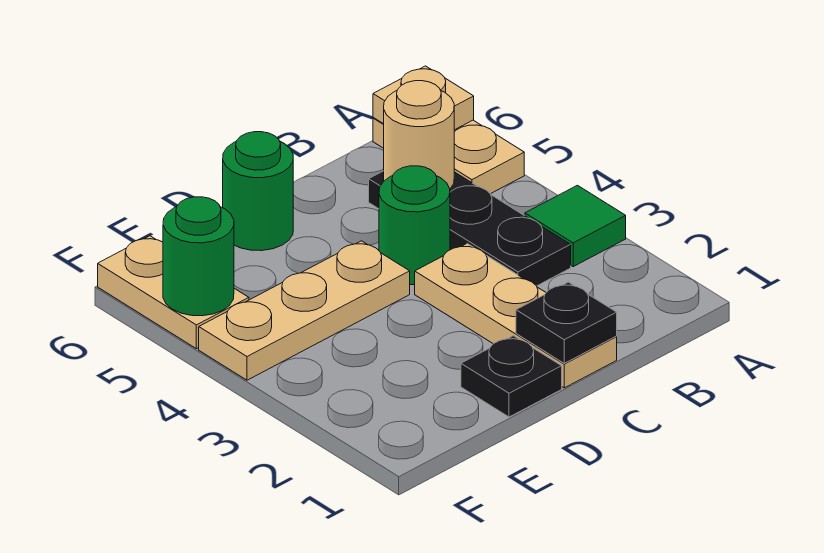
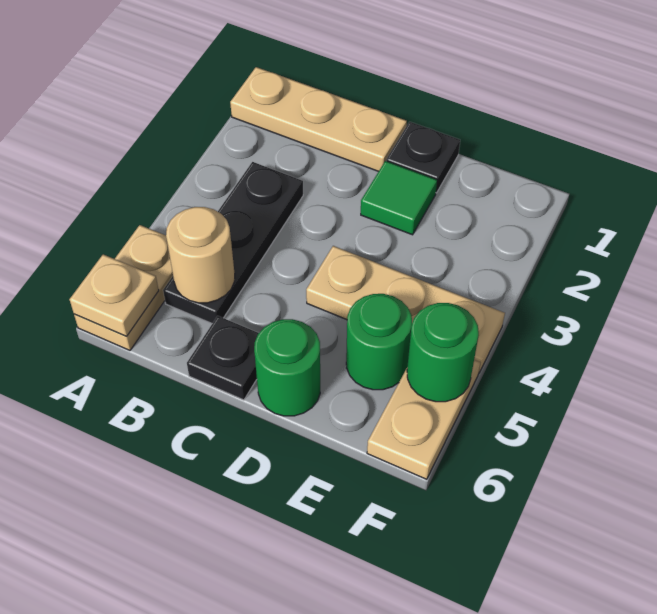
green tile A3 level 1 -> green tile D2 level 1
tan plate C1:C3 level 1 -> tan plate A1:C1 level 1
black plate C1 level 2 -> black plate C6 level 1
green round brick C4 level 1 -> green round brick E5 level 1

